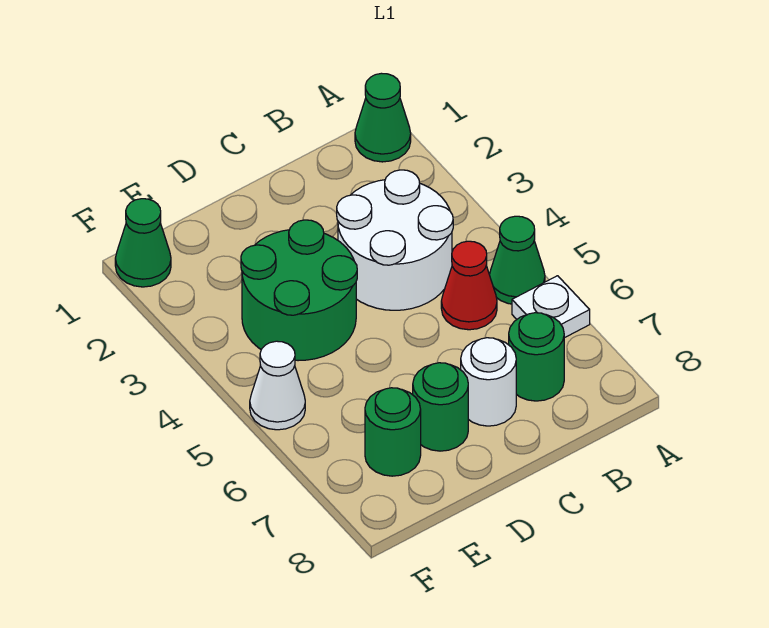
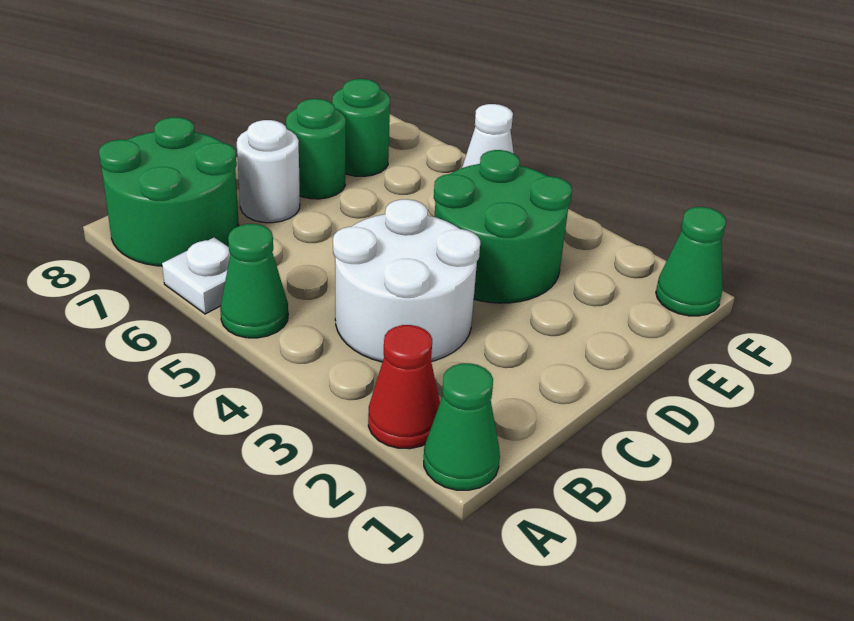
red cone B5 level 1 -> red cone A2 level 1
green round brick B7 level 1 -> green round brick A7:B8 level 1

